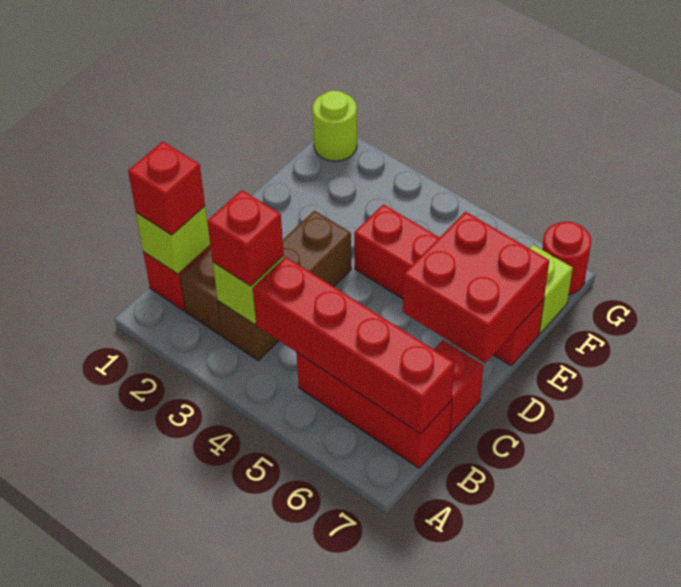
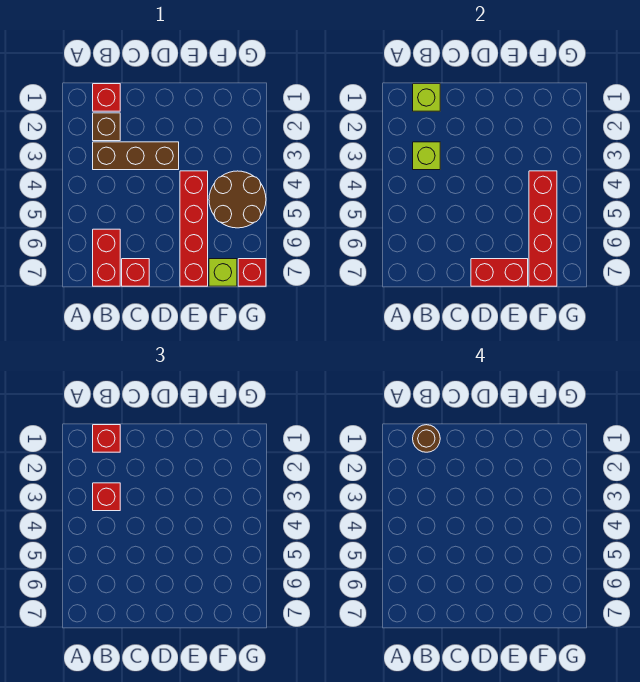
none -> brown round brick B1 level 4
red brick B4:B7 level 2 -> red brick F4:F7 level 2
red brick B5:B7 level 1 -> red brick B6:B7 level 1
red brick D6:E7 level 2 -> red brick D7:E7 level 2
none -> brown round brick F4:G5 level 1
lime round brick G1 level 1 -> none
red round brick G7 level 1 -> red brick G7 level 1

